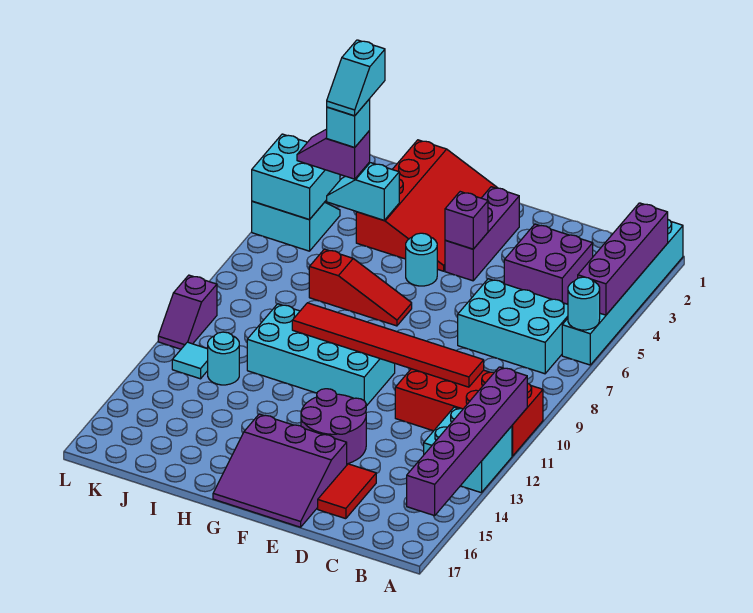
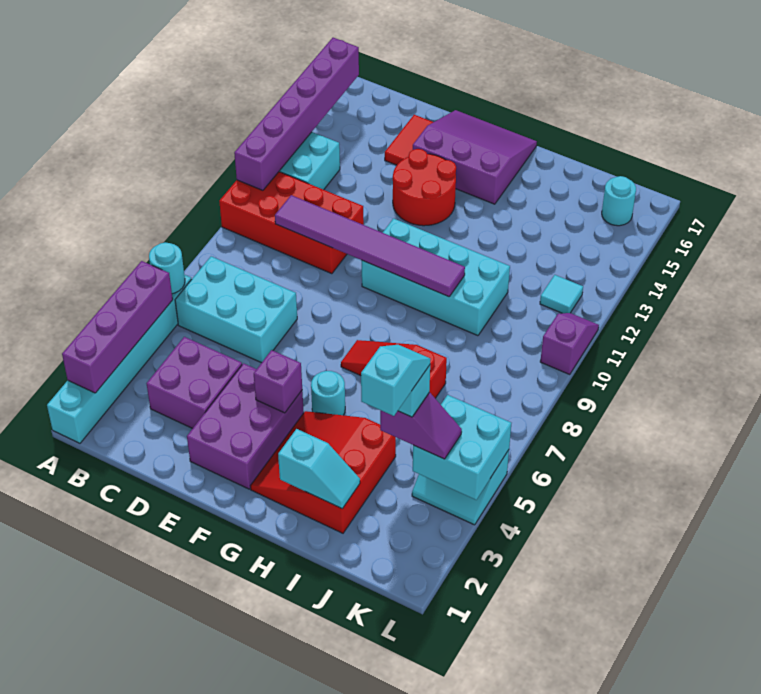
red tile C10:H10 level 2 -> purple tile C10:H10 level 2
purple round brick E13:F14 level 1 -> red round brick E13:F14 level 1
purple brick F2:F4 level 1 -> purple brick E2:F4 level 1
red slope G1:I4 level 1 top I -> red slope G2:I4 level 1 top I
cyan slope I4:J4 level 2 top I -> cyan slope H2:I2 level 2 top H
cyan round brick J12 level 1 -> cyan round brick K16 level 1

